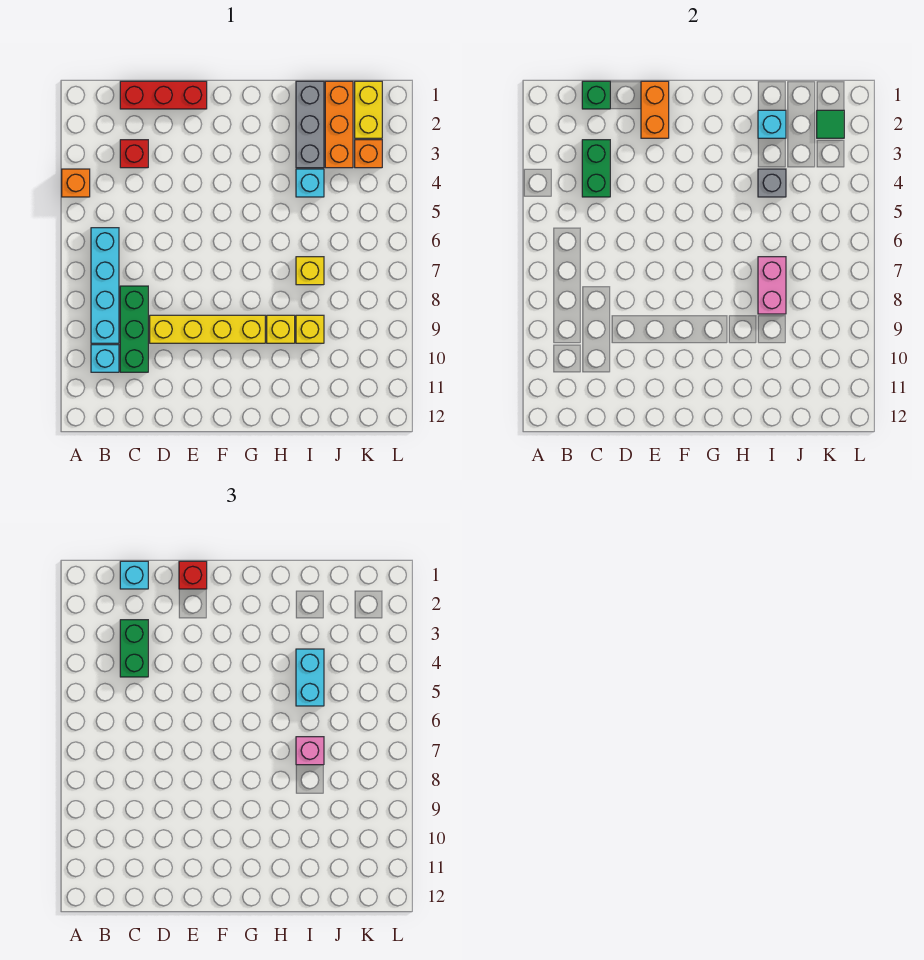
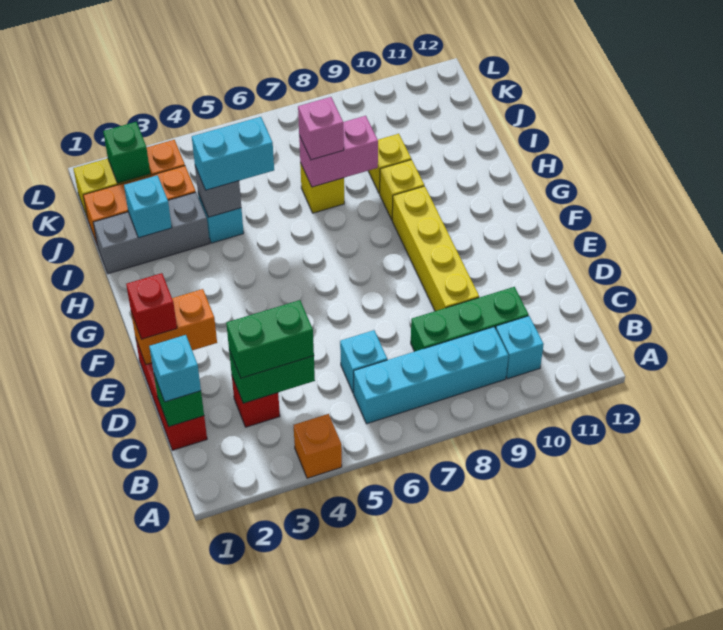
none -> cyan brick C6 level 1
green tile K2 level 2 -> green brick K2 level 2

